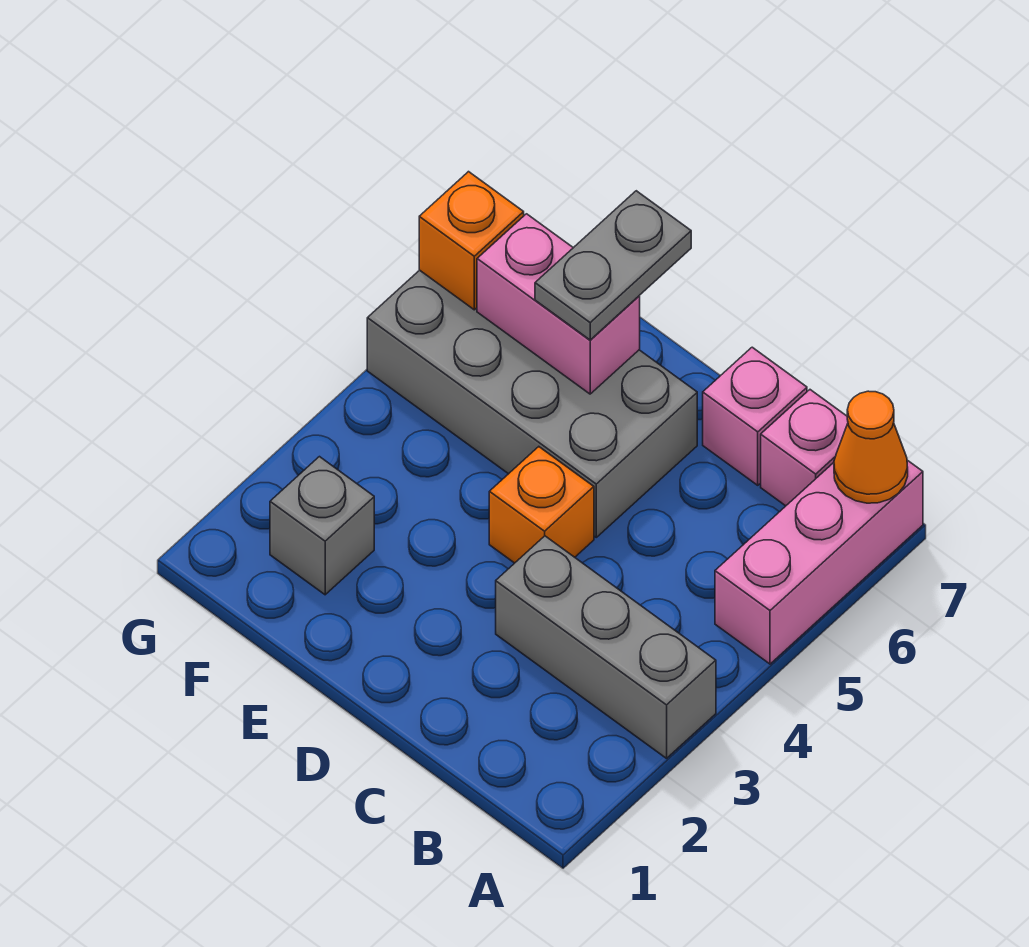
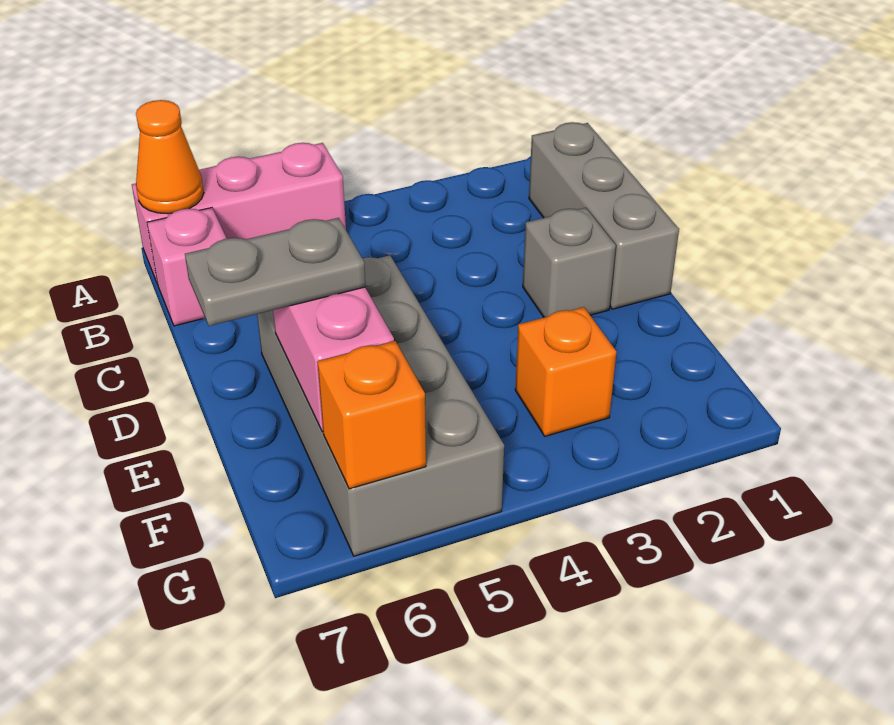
grey brick A3:C3 level 1 -> grey brick B1:D1 level 1
pink brick C7 level 1 -> none
orange brick D4 level 1 -> orange brick F3 level 1
grey brick F2 level 1 -> grey brick D2 level 1

